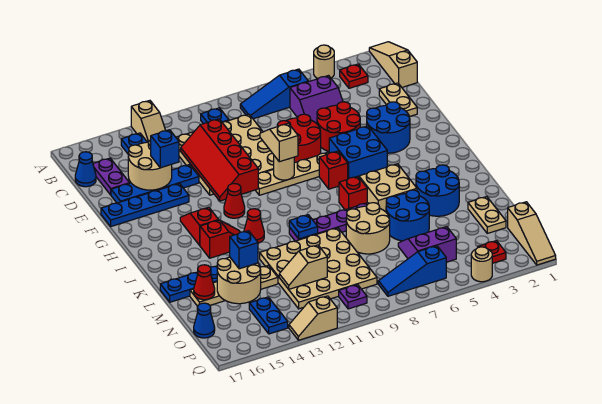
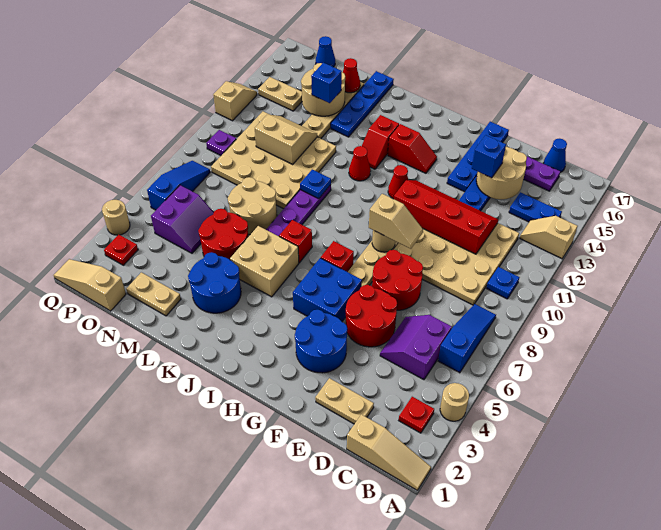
blue round brick L5:M6 level 1 -> red round brick L5:M6 level 1
tan slope N11:N12 level 2 top 11 -> tan slope M11:N12 level 2 top 11
blue plate O14:P14 level 1 -> tan plate O14:P14 level 1

